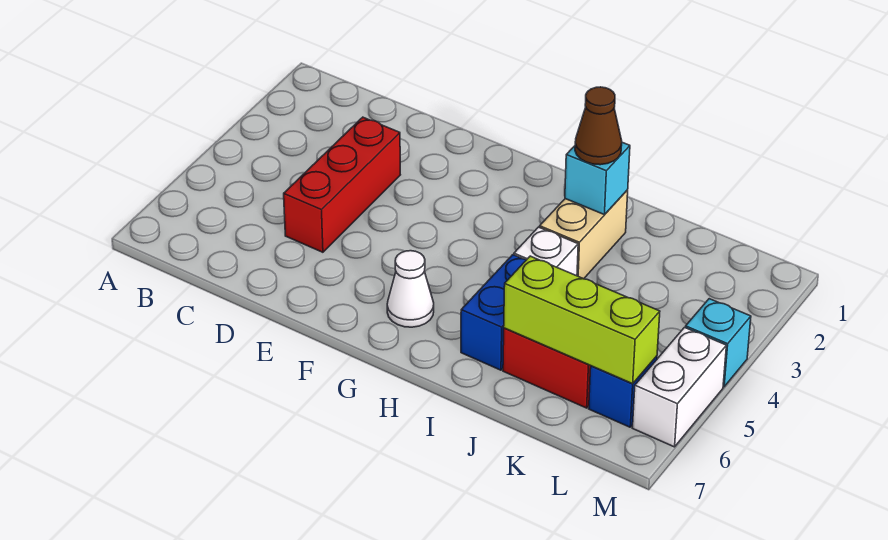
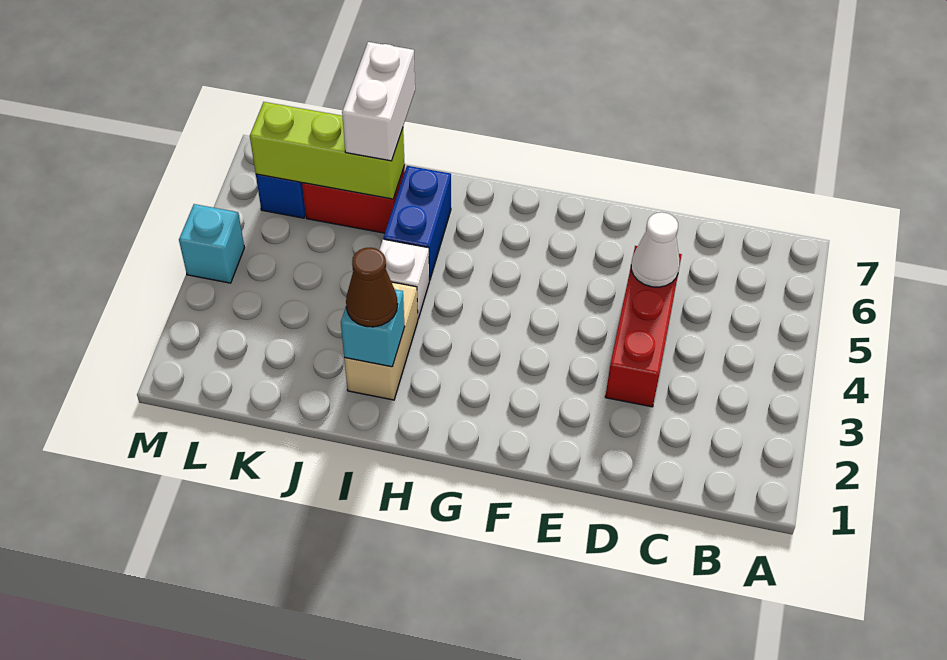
white cone G6 level 1 -> white cone D5 level 2
white brick M5:M6 level 1 -> white brick J6:J7 level 3

